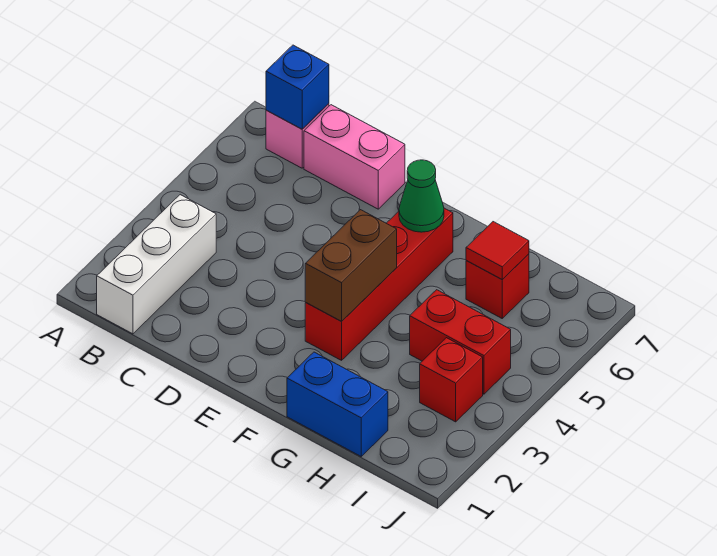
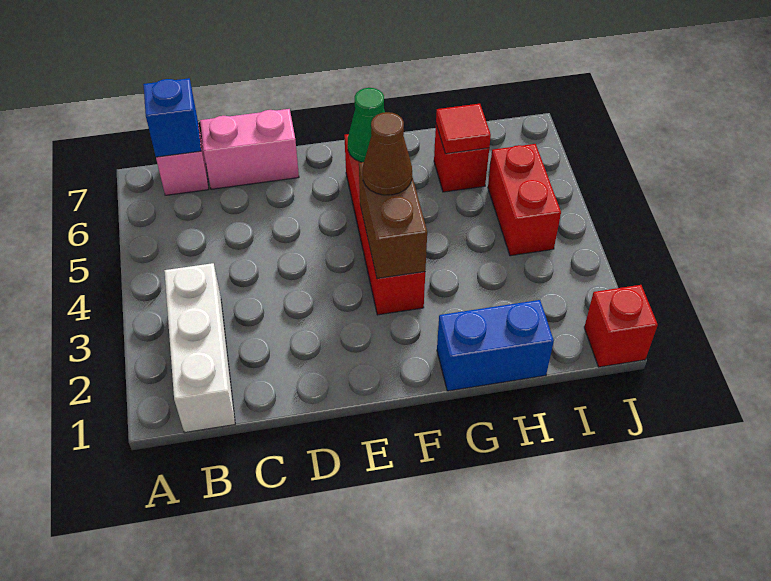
none -> brown cone F4 level 3
red brick H4:I4 level 1 -> red brick I4:I5 level 1
red brick I3 level 1 -> red brick J1 level 1

